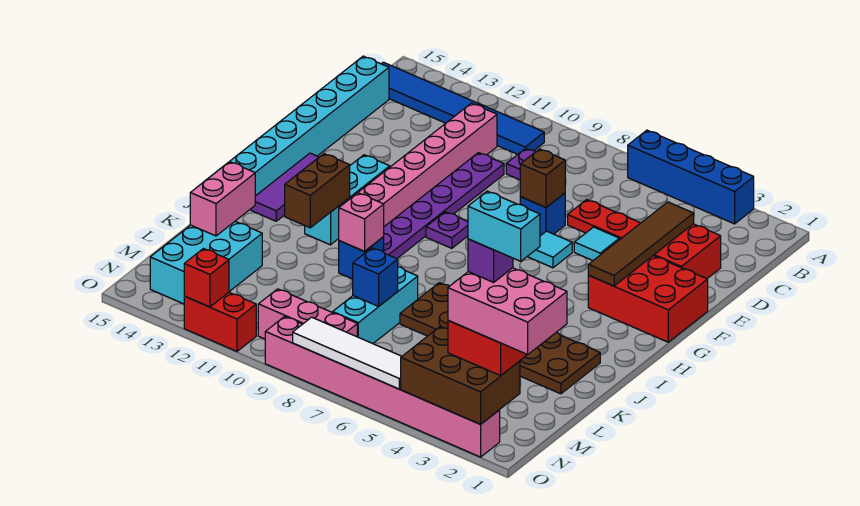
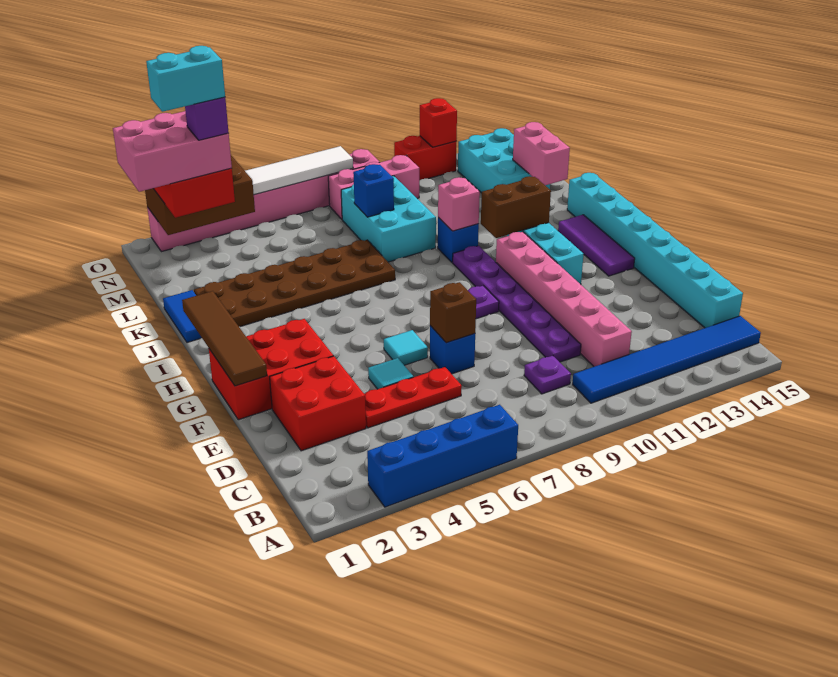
brown tile D3:G3 level 2 -> brown tile F1:I1 level 2
brown brick I12:J12 level 2 -> brown brick I11:I12 level 2
none -> blue tile J1:K1 level 1
cyan brick K8:M8 level 1 -> cyan brick K8:M9 level 1

